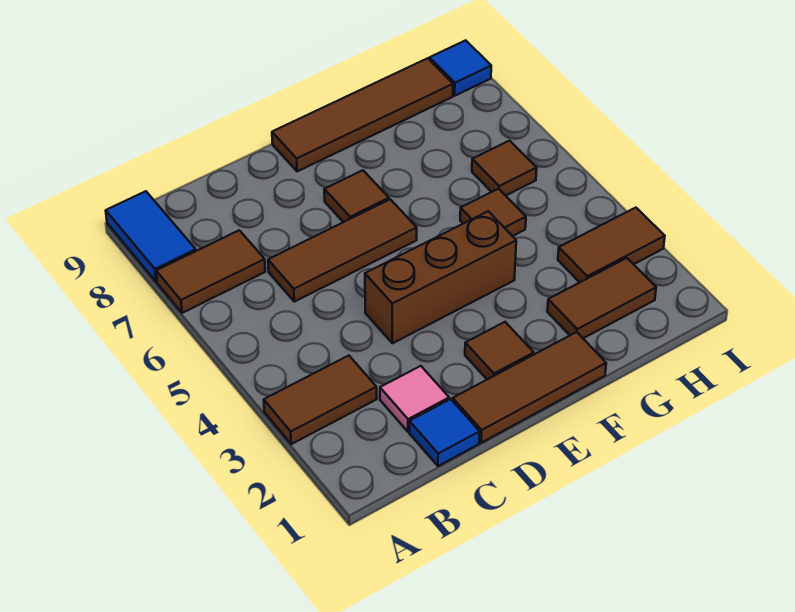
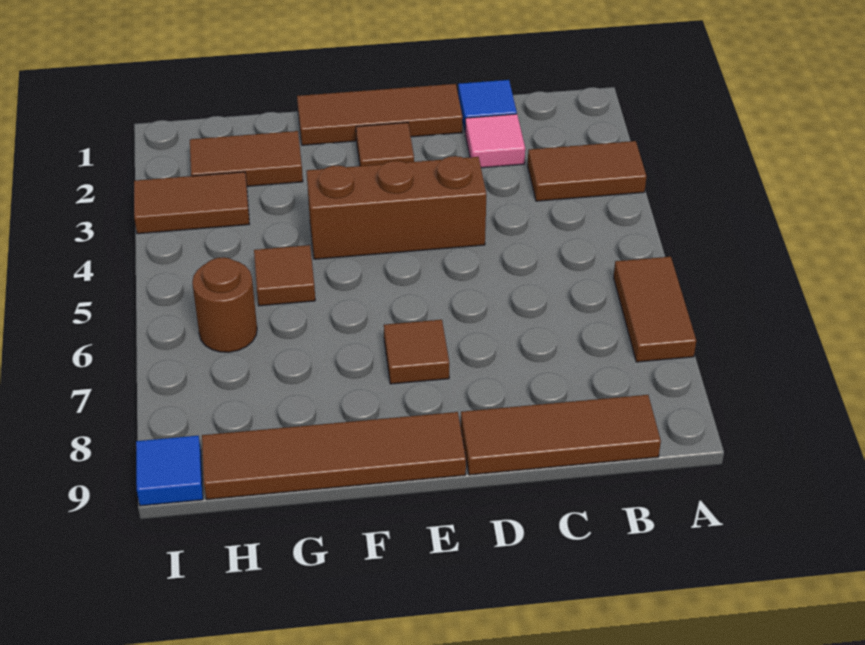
brown tile A7:B7 level 1 -> brown tile A6:A7 level 1
blue tile A8:A9 level 1 -> none
brown tile C6:E6 level 1 -> brown tile B9:D9 level 1
brown tile H6 level 1 -> brown round brick H6 level 1

